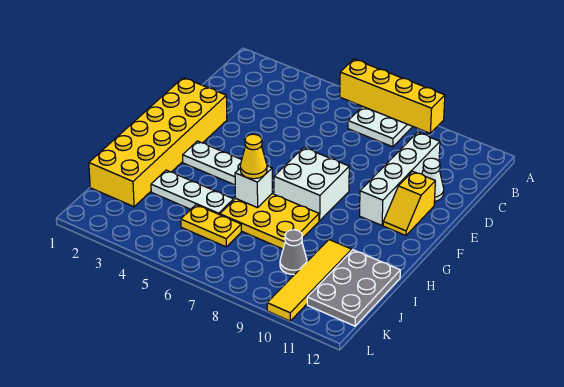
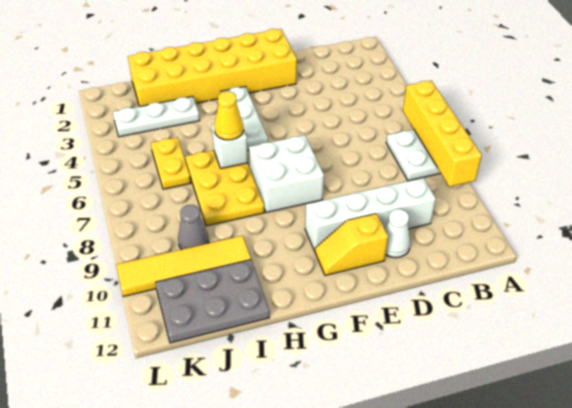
white plate I3:I5 level 1 -> white plate I3:K3 level 1

